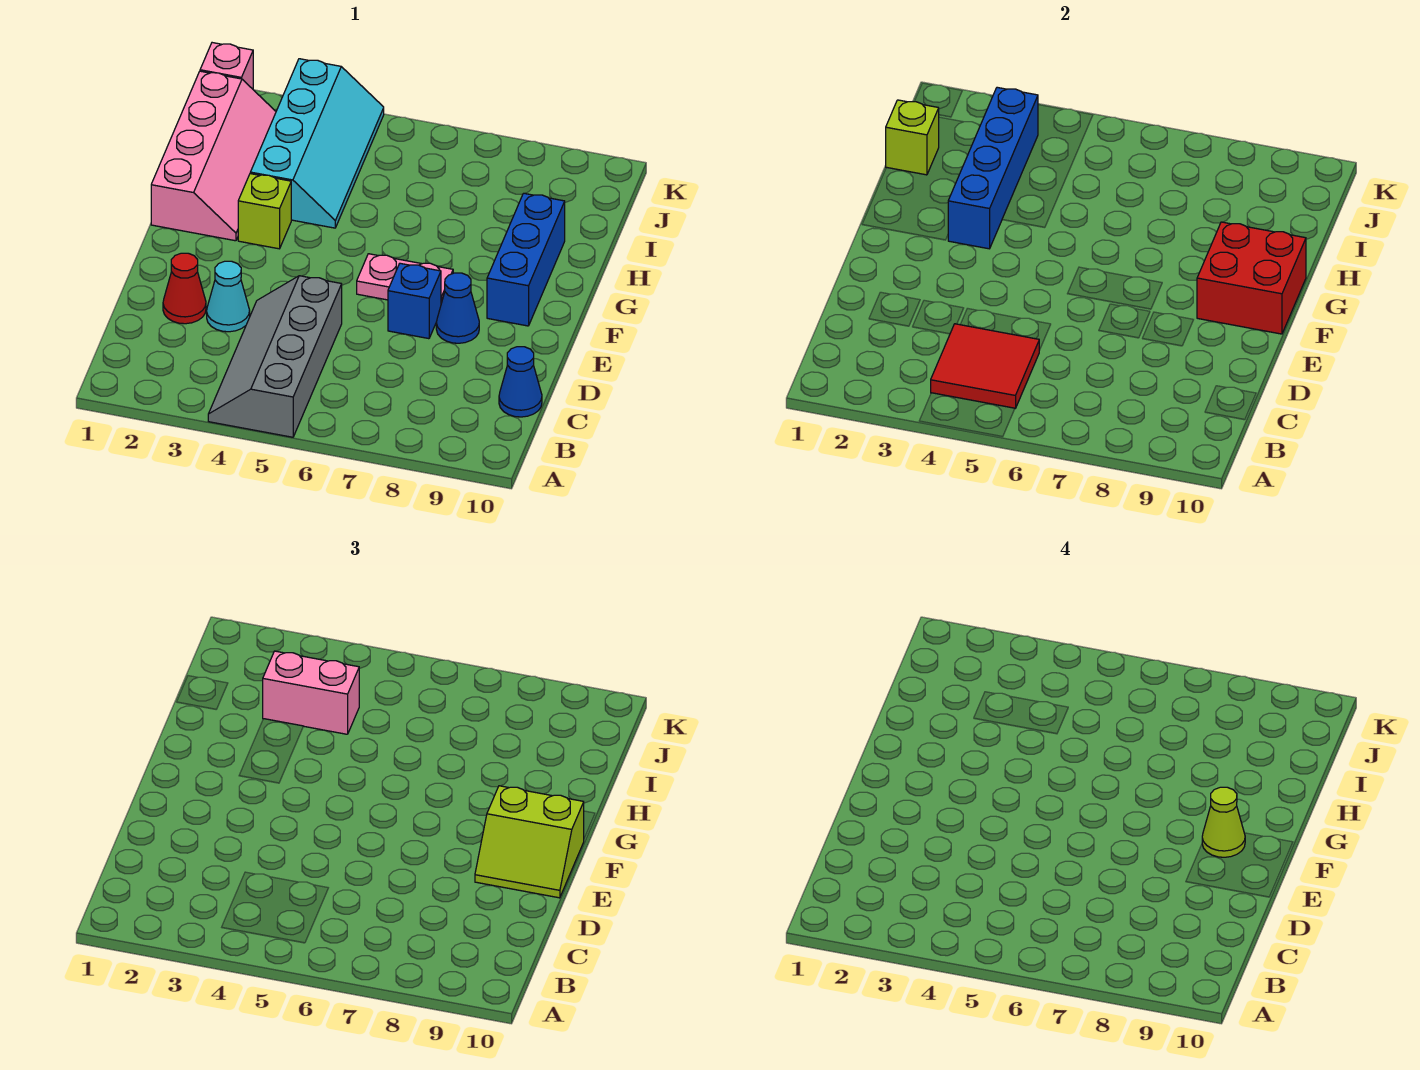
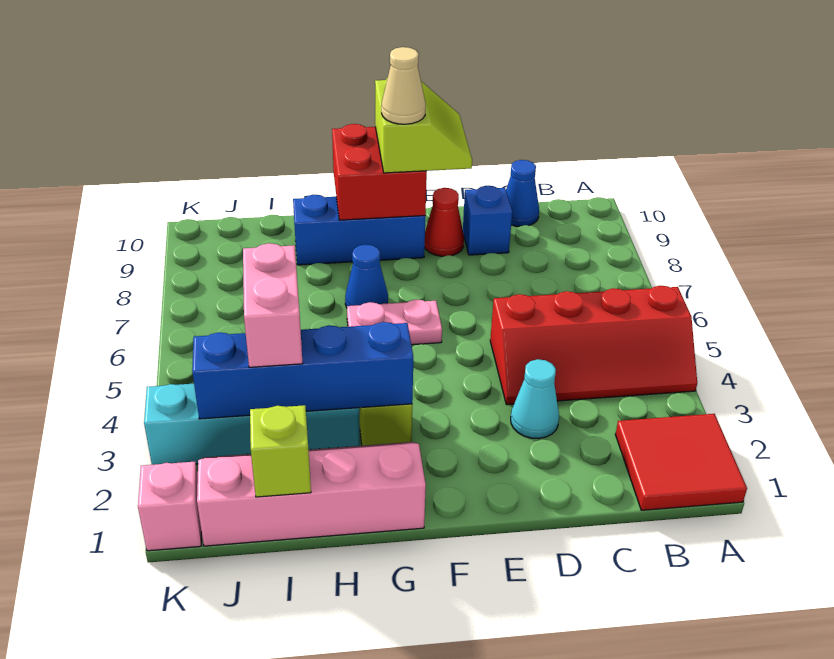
grey slope A4:D5 level 1 top 5 -> red slope A4:D5 level 1 top 5
red tile B4:C5 level 2 -> red tile A1:B2 level 1
red cone D2 level 1 -> red cone E9 level 1
blue brick E7 level 1 -> blue brick D9 level 1
blue cone E8 level 1 -> blue cone G7 level 1
pink plate F6:F7 level 1 -> pink plate F6:G6 level 1
lime cone F9 level 4 -> tan cone F9 level 4

